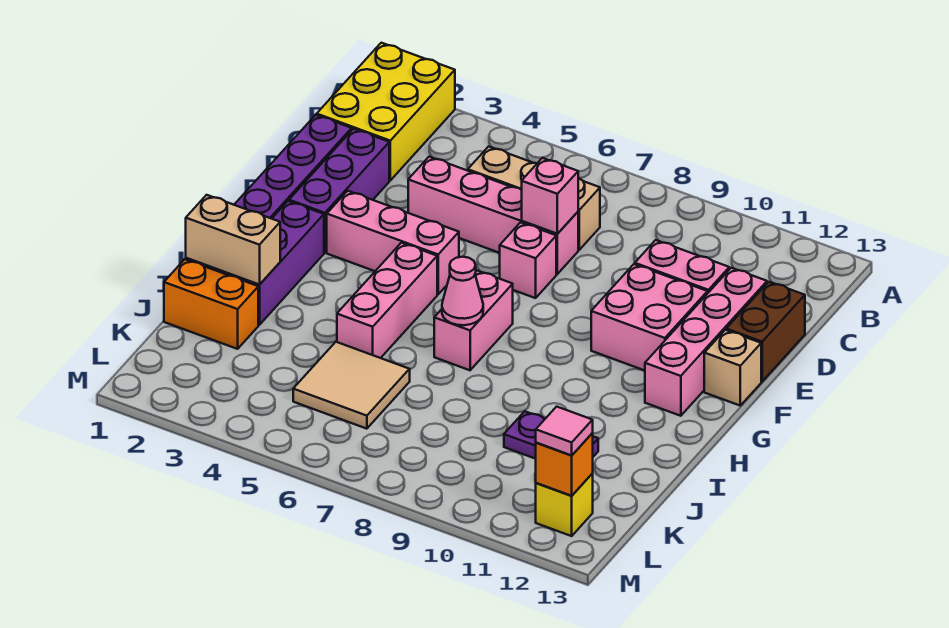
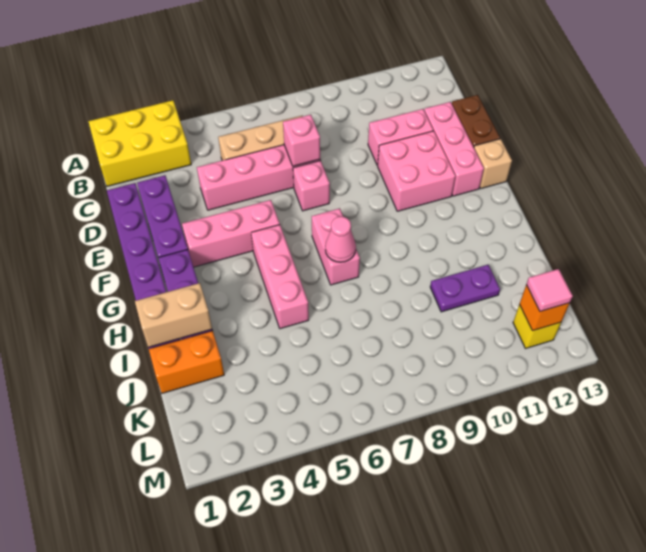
yellow brick A1:C2 level 1 -> yellow brick A1:B3 level 1
pink brick D12:G12 level 1 -> pink brick D12:F12 level 1
tan tile J5:K6 level 1 -> none

